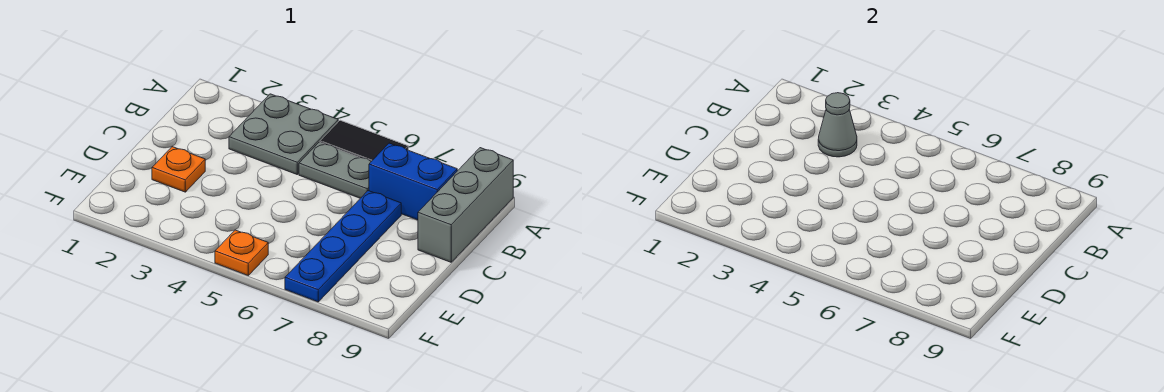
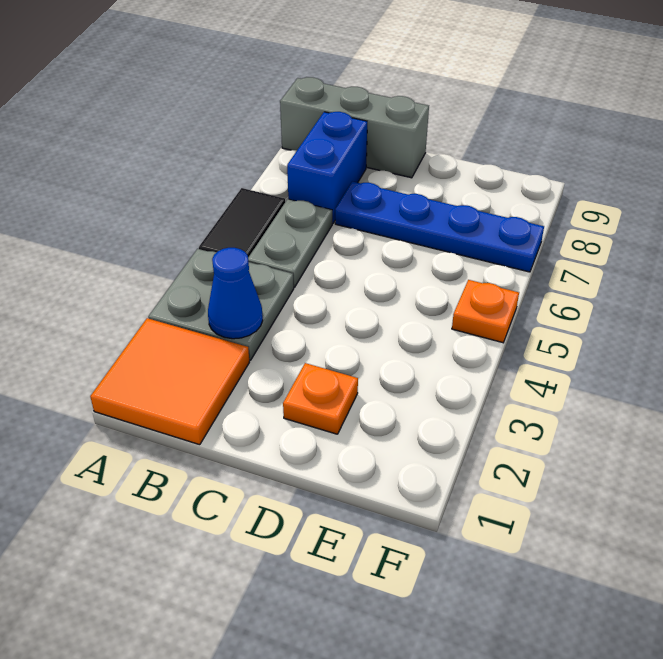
none -> orange tile A1:B2 level 1
grey cone B3 level 2 -> blue cone B3 level 2

